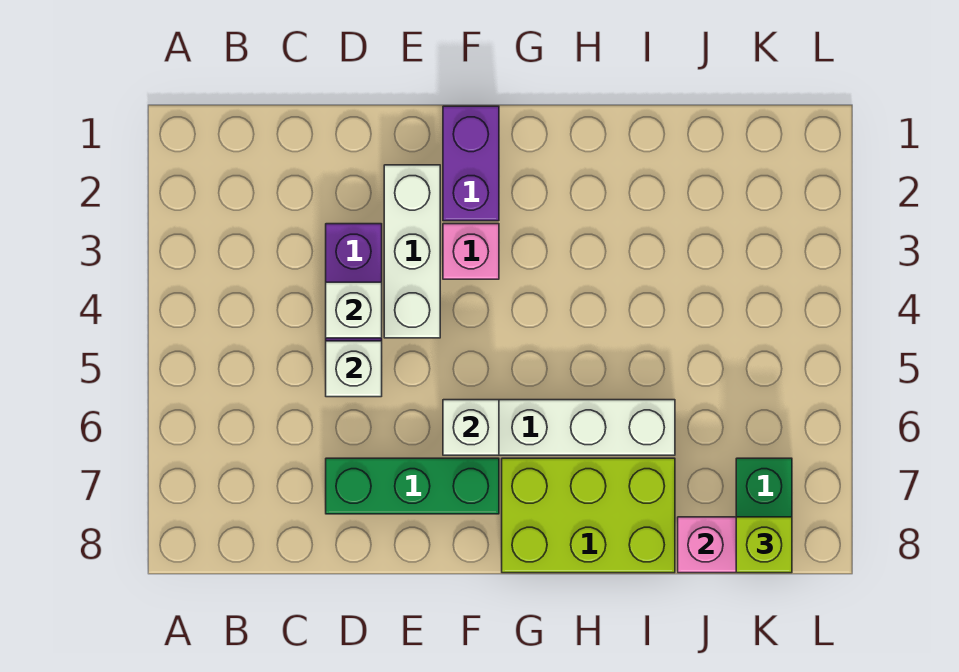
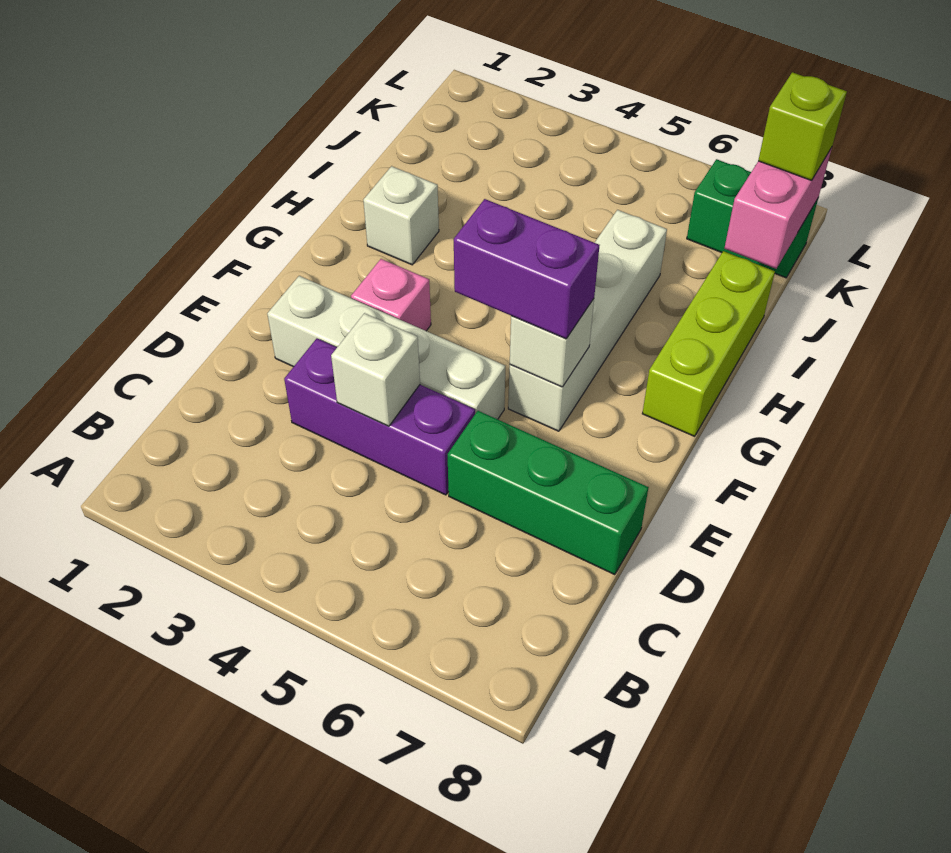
white brick D5 level 2 -> white brick H2 level 1
green brick D7:F7 level 1 -> green brick D6:D8 level 1
white brick E2:E4 level 1 -> white brick E2:E5 level 1
purple brick F1:F2 level 1 -> purple brick F5:F6 level 3
lime brick G7:I8 level 1 -> lime brick G8:I8 level 1

